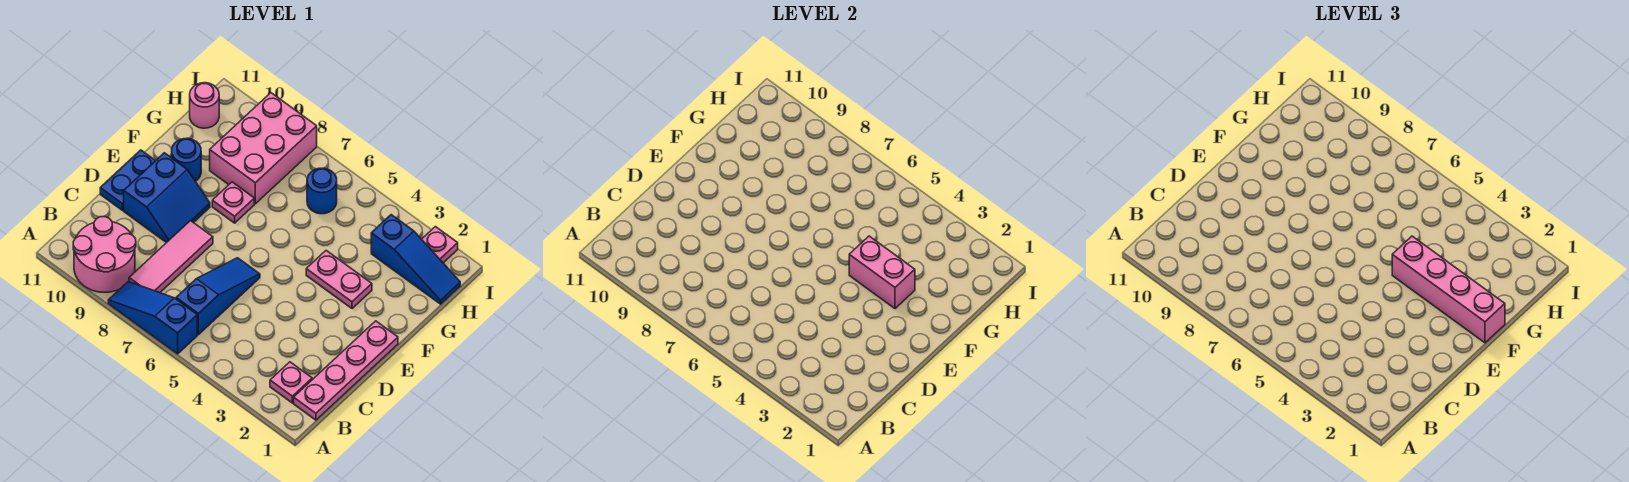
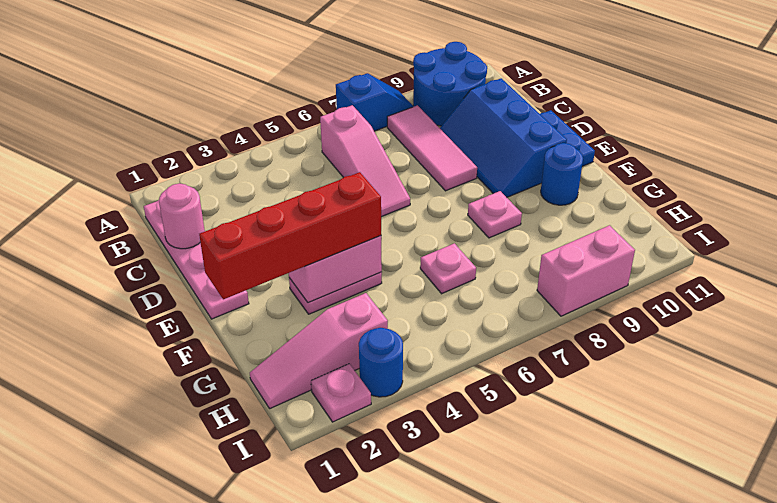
blue slope A6:A8 level 1 top 6 -> blue slope A7:A8 level 1 top 7
pink round brick A9:B10 level 1 -> blue round brick A9:B10 level 1
pink plate B2 level 1 -> pink plate G6 level 1
blue slope B6:D6 level 1 top B -> pink slope B6:D6 level 1 top B
blue slope D9:E10 level 1 top 10 -> blue slope C9:E10 level 1 top 10
pink brick F1:F4 level 3 -> red brick F1:F4 level 3
pink brick G8:I9 level 1 -> pink brick I8:I9 level 1
blue slope H1:H3 level 1 top 3 -> pink slope H1:H3 level 1 top 3
blue round brick H6 level 1 -> blue round brick I3 level 1
pink round brick H11 level 1 -> pink round brick C1 level 2

